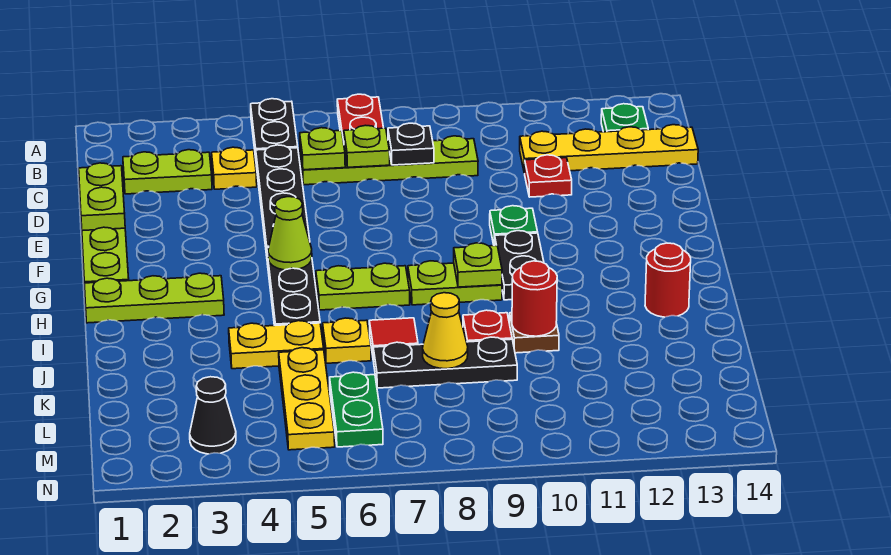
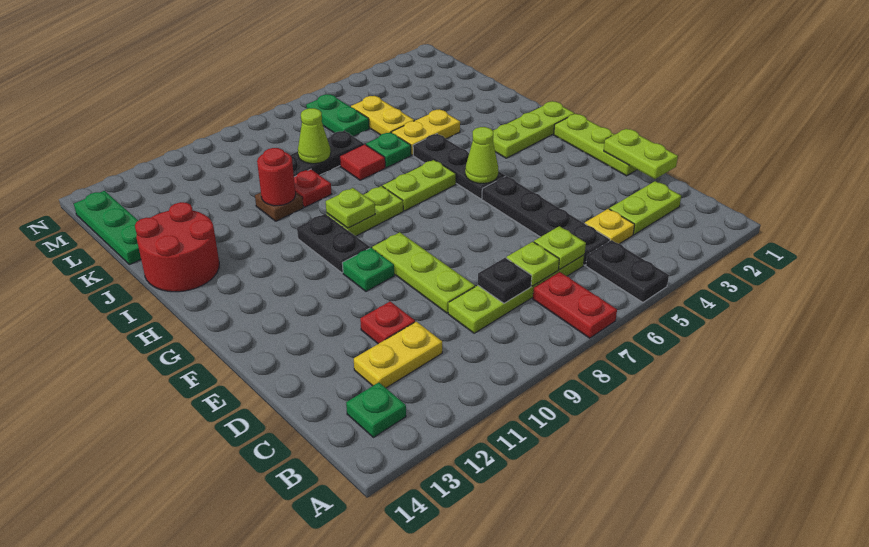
yellow plate C11:C14 level 1 -> yellow plate C11:C12 level 1
none -> lime plate D9:F9 level 1
red round brick I13 level 1 -> red round brick I13:J14 level 1
yellow plate J6 level 1 -> green plate J6 level 1
yellow plate K5:M5 level 1 -> yellow plate K5:L5 level 1
yellow cone K8 level 2 -> lime cone K8 level 2
none -> green plate K14:M14 level 1
black cone M3 level 1 -> none

